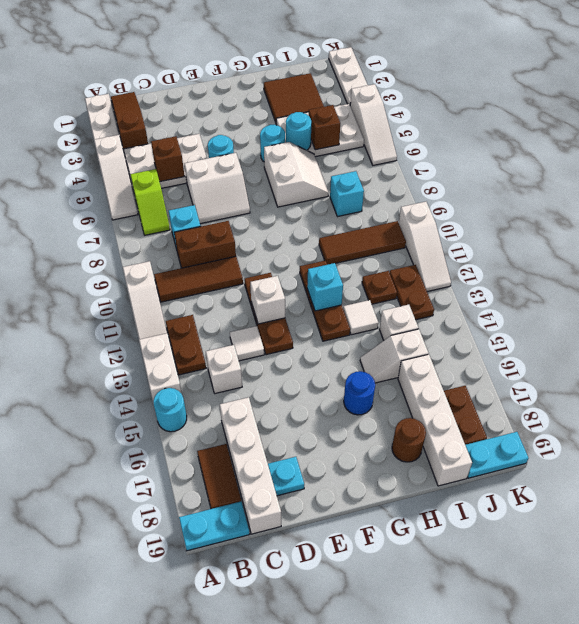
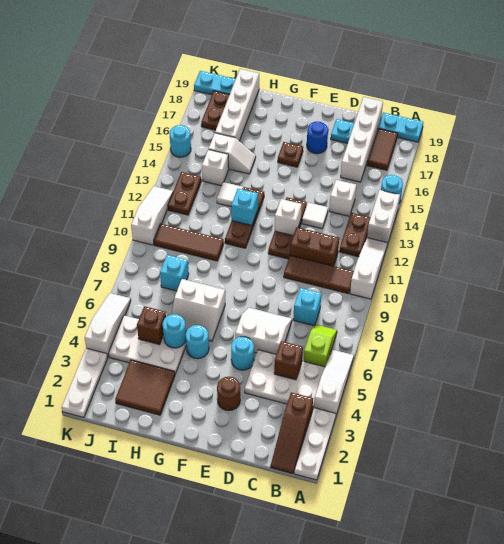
brown brick C9:D9 level 1 -> brown brick C11:D11 level 1
white slope G6:H7 level 1 top G -> white slope G6:H7 level 1 top 7
blue round brick G16 level 1 -> blue round brick E17 level 1
brown round brick H18 level 1 -> brown round brick E3 level 1
brown plate I12 level 1 -> brown plate F16 level 1
none -> cyan round brick K15 level 1

